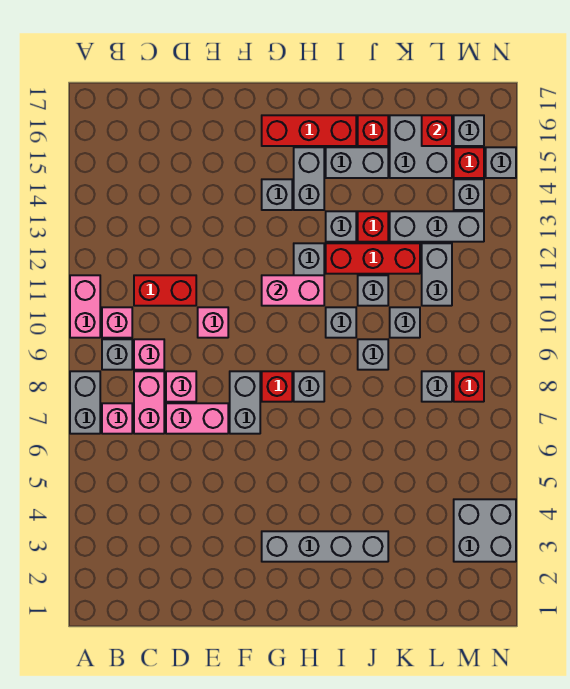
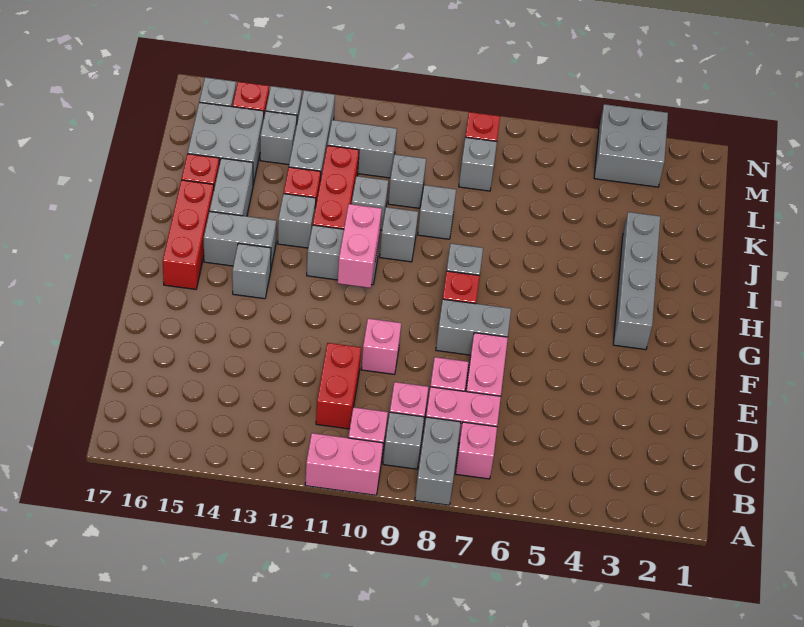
grey brick A7:A8 level 1 -> grey brick A8:B8 level 1
red brick L16 level 2 -> none
grey brick N15 level 1 -> grey brick L14 level 1

